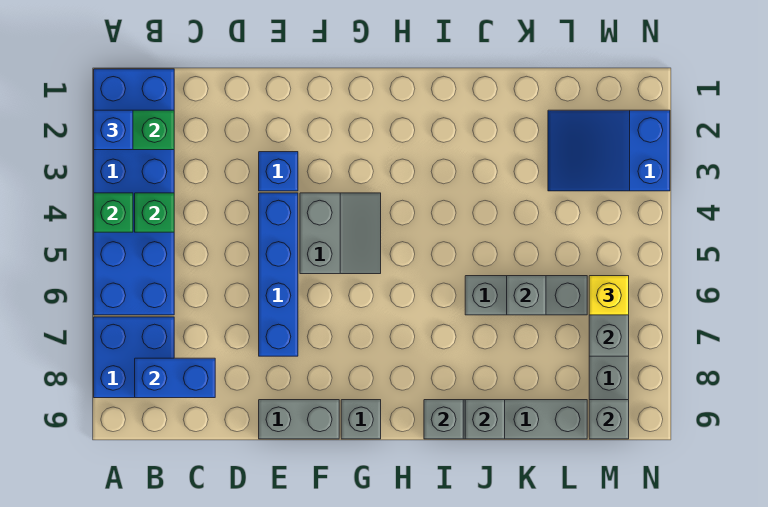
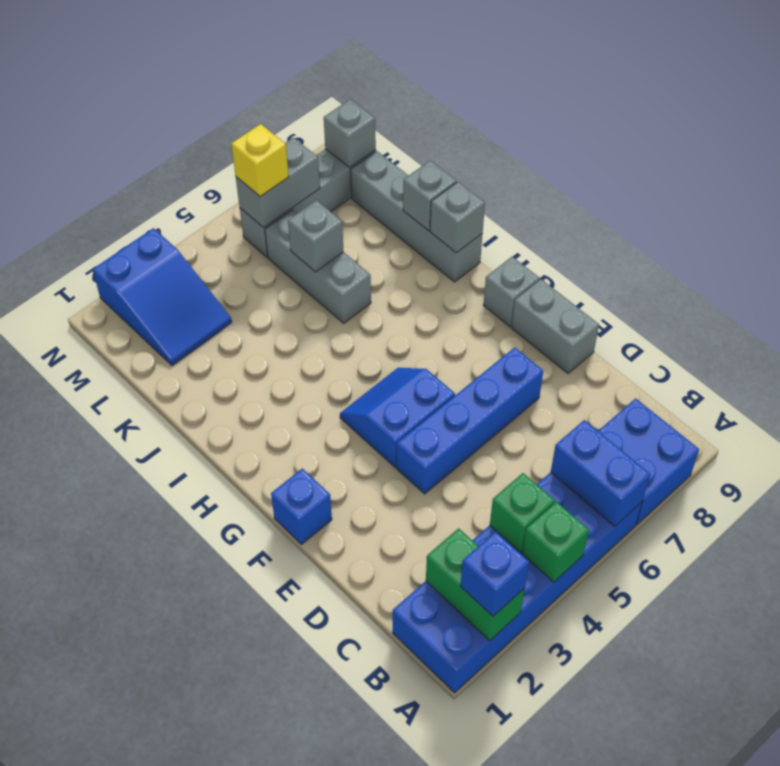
blue brick B8:C8 level 2 -> blue brick A6:B6 level 2
blue brick E3 level 1 -> blue brick F1 level 1
grey slope F4:G5 level 1 top F -> blue slope F4:G5 level 1 top F

